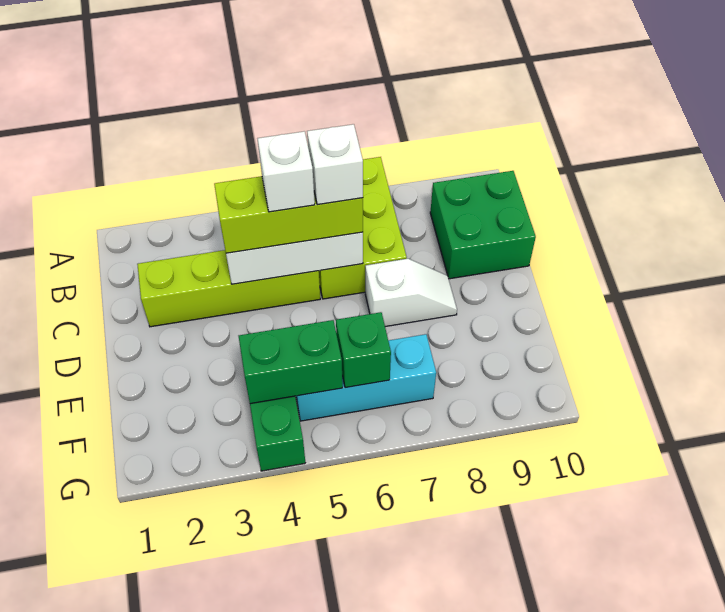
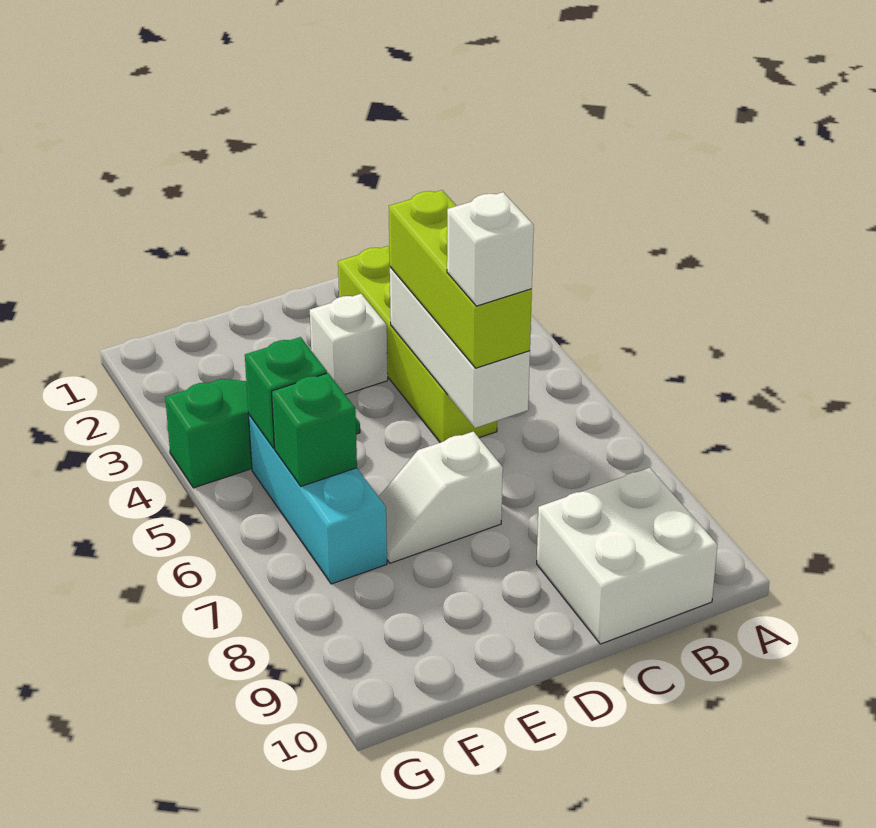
lime brick A6:C7 level 1 -> none
green brick B9:C10 level 1 -> white brick B9:C10 level 1
white brick C5 level 4 -> white brick D3 level 1
white slope D7:D8 level 1 top 7 -> white slope D7:E7 level 1 top D
green brick F4:F5 level 2 -> green brick F5 level 2

